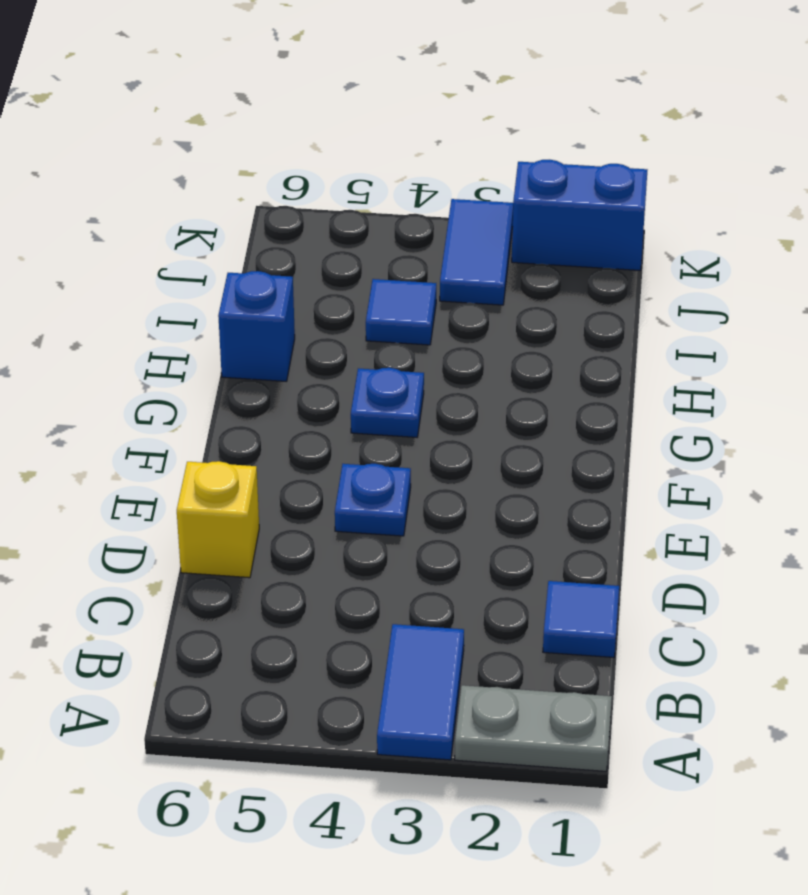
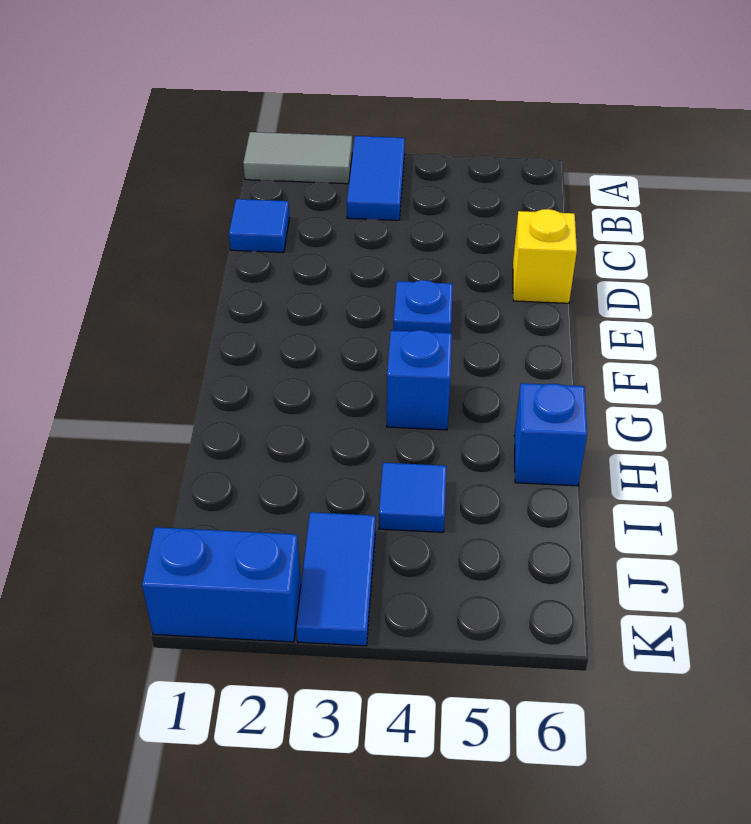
grey plate A1:A2 level 1 -> grey tile A1:A2 level 1
blue plate G4 level 1 -> blue brick G4 level 1

